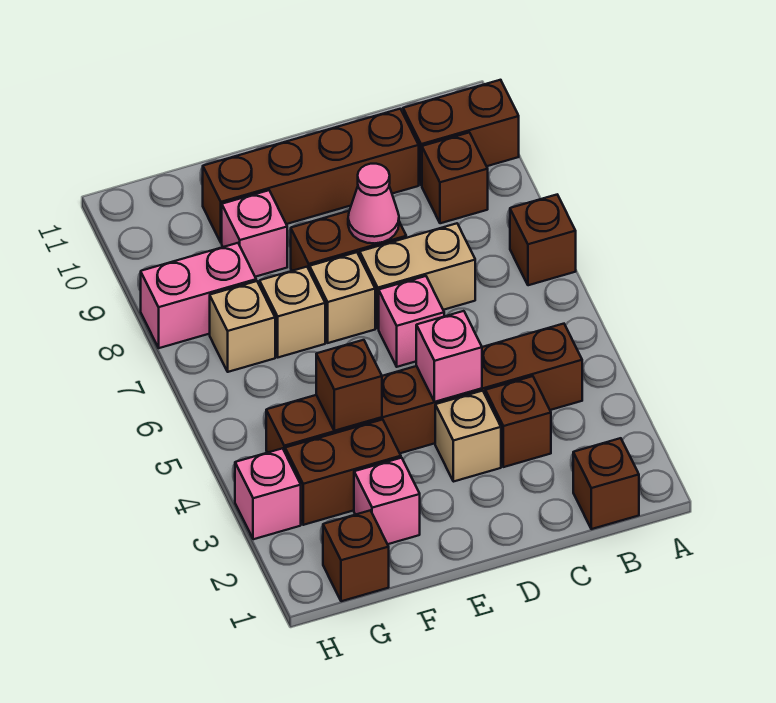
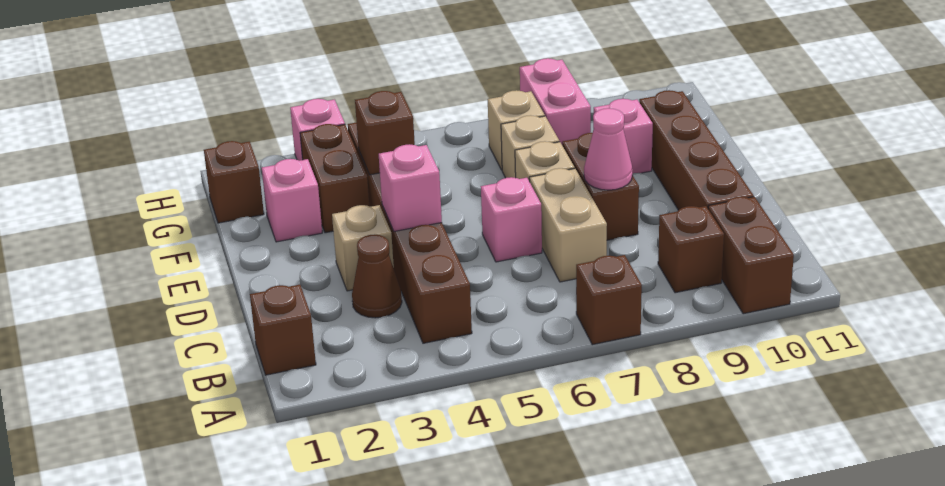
brown brick C3 level 1 -> brown cone C3 level 1

